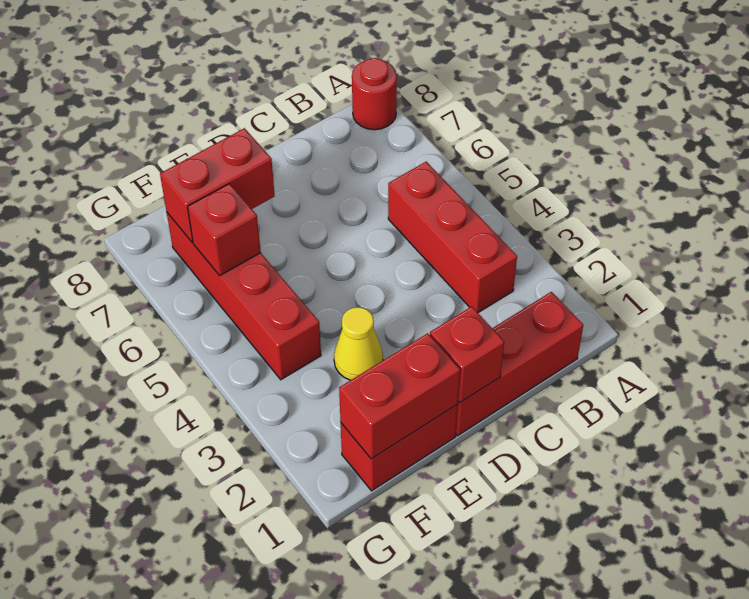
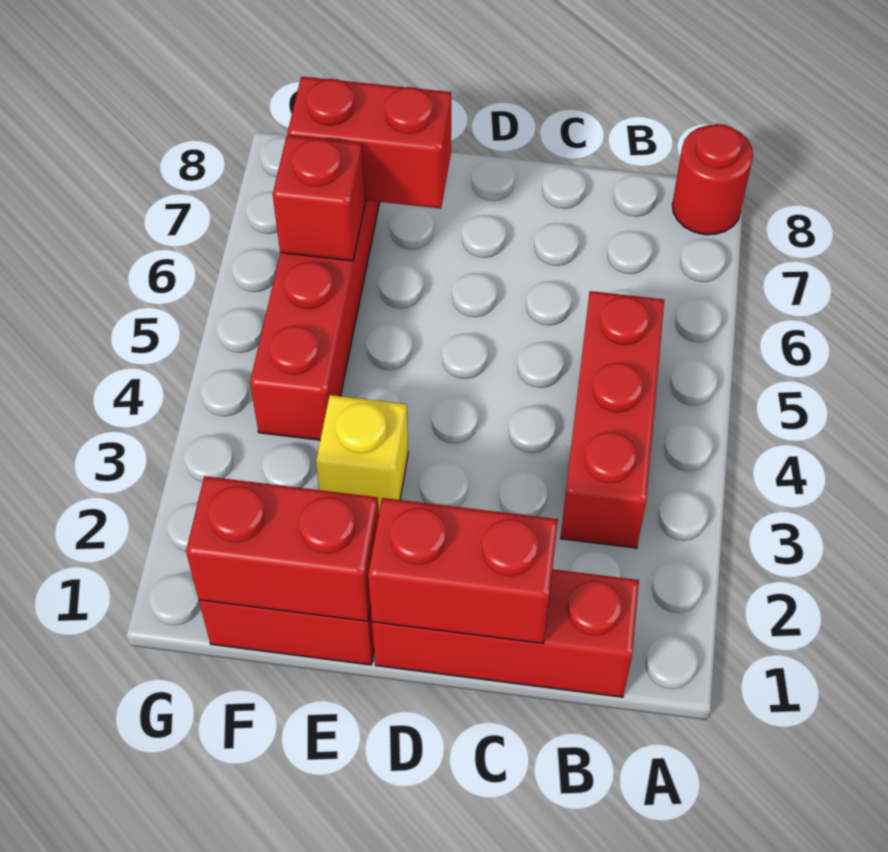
red brick D1 level 2 -> red brick C1:D1 level 2
yellow cone E3 level 1 -> yellow brick E3 level 1

